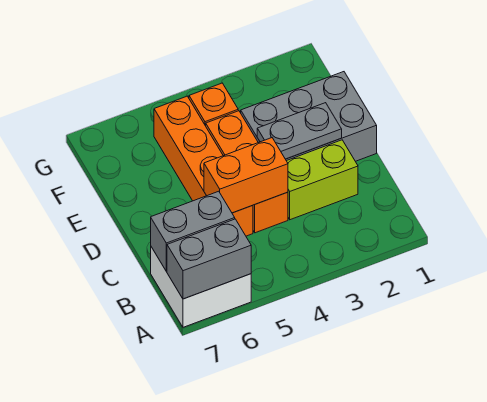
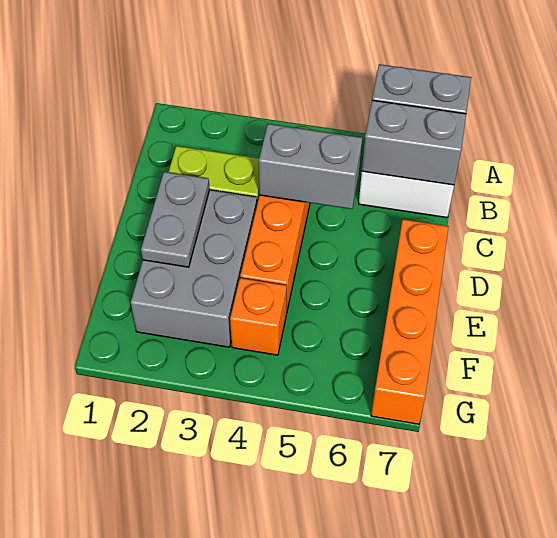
orange brick C4:C5 level 2 -> grey brick C4:C5 level 2
orange brick C5:F5 level 1 -> orange brick D7:G7 level 1
grey brick D1:E3 level 1 -> grey brick D2:F3 level 1
grey plate D2:D3 level 2 -> grey plate D2:E2 level 2

